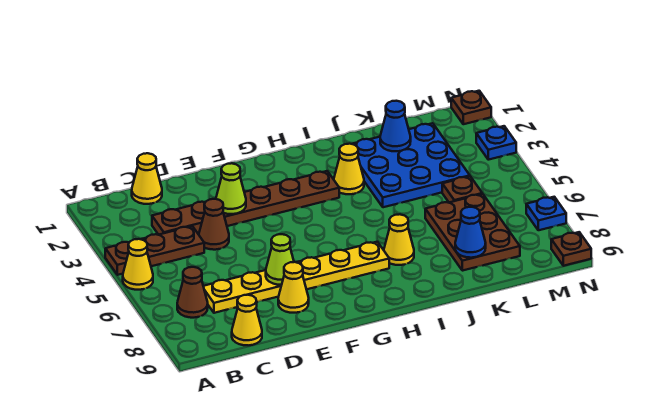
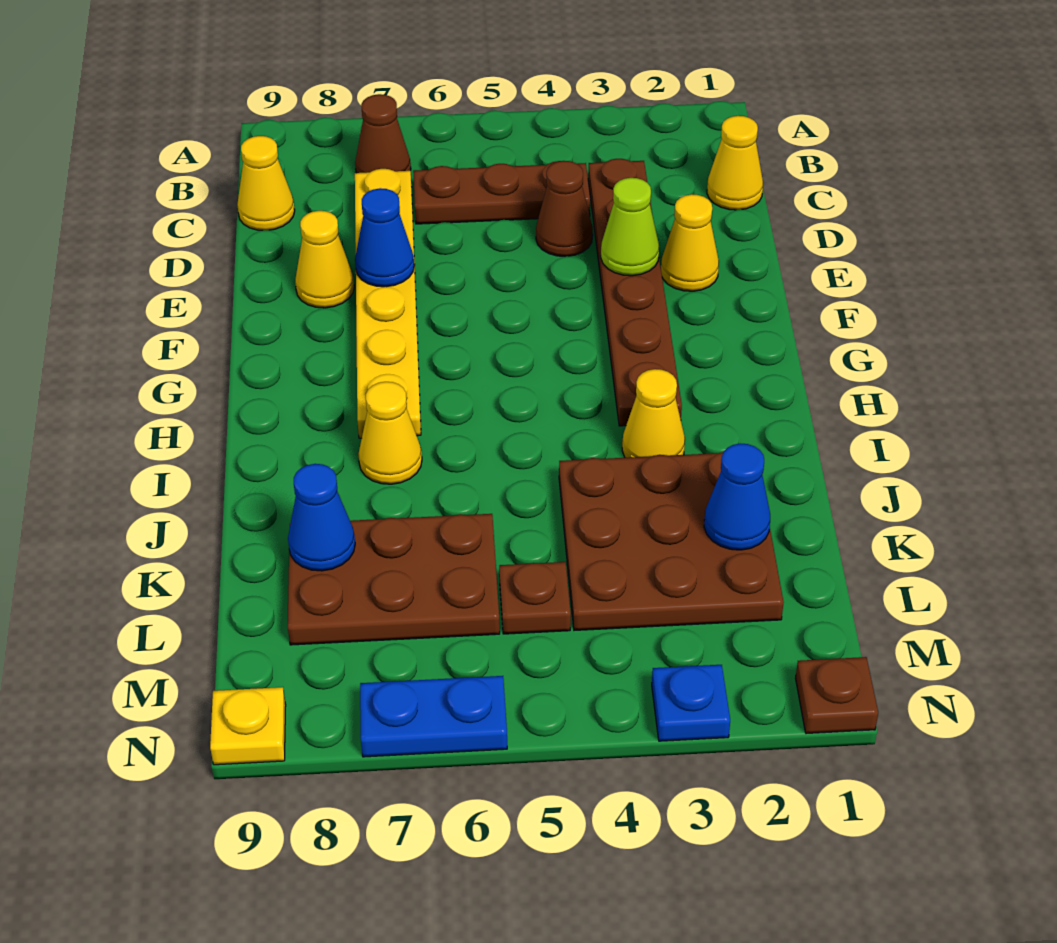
brown plate A4:C4 level 1 -> brown plate C4:C6 level 1
yellow cone A5 level 1 -> yellow cone E2 level 1
lime cone E7 level 2 -> blue cone E7 level 2
blue plate J2:L4 level 1 -> brown plate J2:L4 level 1
blue plate N7 level 1 -> blue plate N6:N7 level 1
brown plate N9 level 1 -> yellow plate N9 level 1

